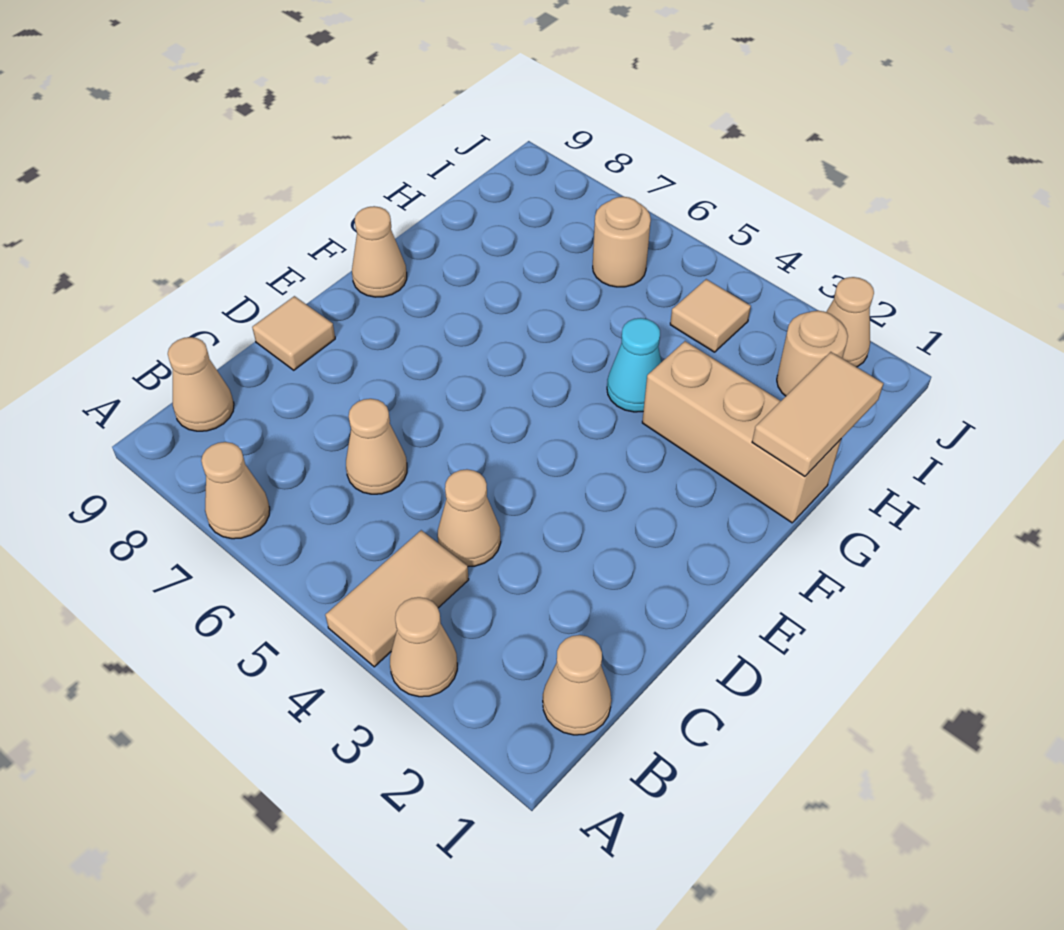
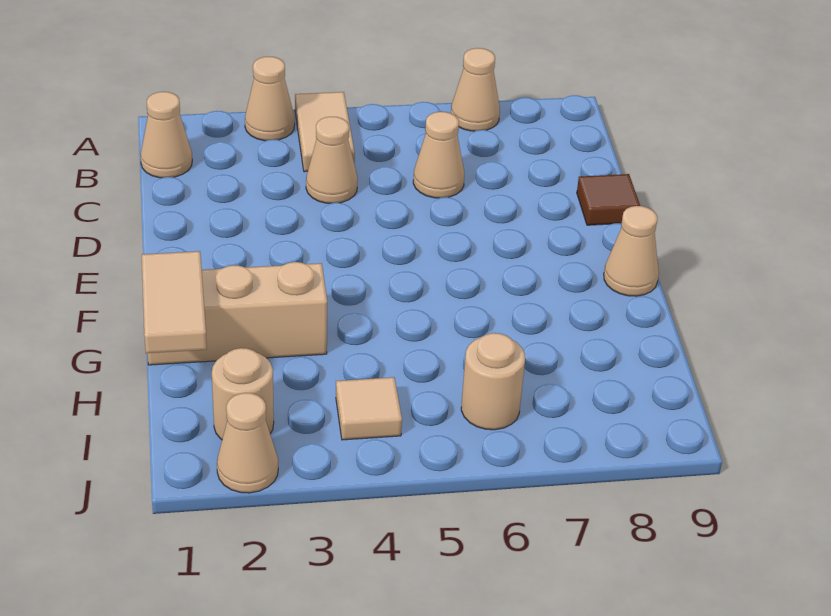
tan cone B9 level 1 -> none
tan tile D9 level 1 -> brown tile D9 level 1
cyan cone G4 level 1 -> none

